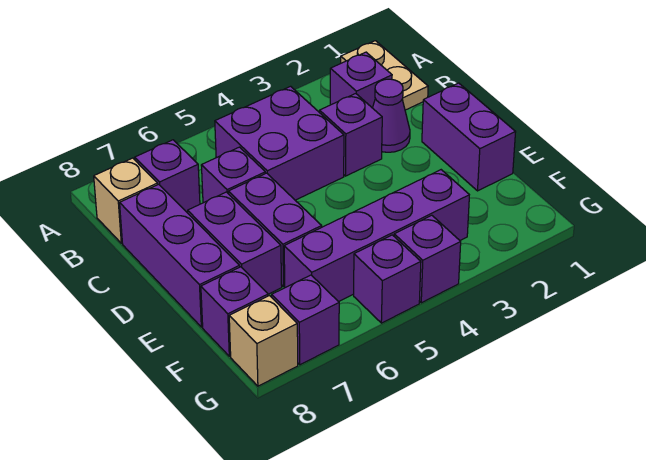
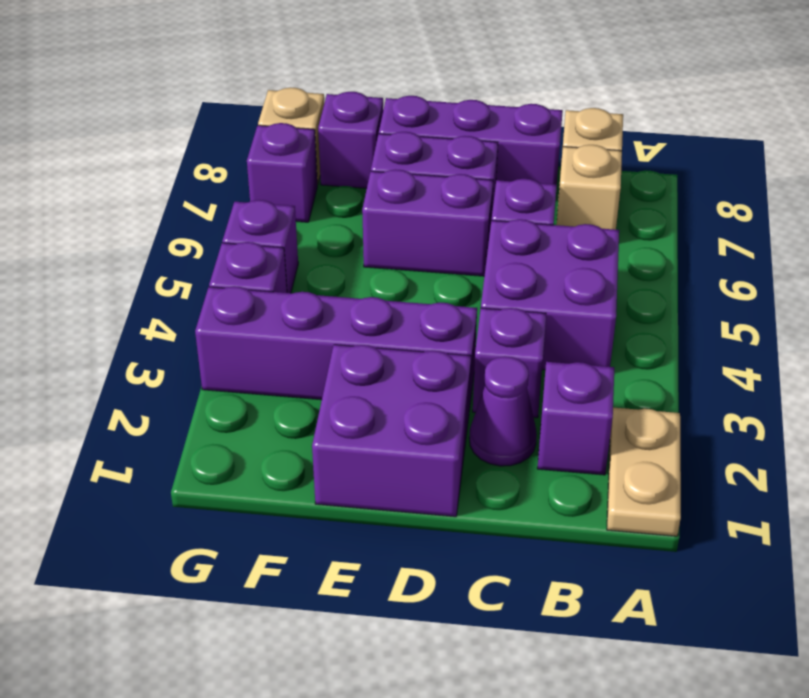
tan plate A1:B1 level 1 -> tan plate A1:A2 level 1
purple brick B7 level 1 -> tan brick B7 level 1
purple brick D1:E1 level 1 -> purple brick D1:E2 level 1
purple brick F3:F6 level 1 -> purple brick D3:G3 level 1

